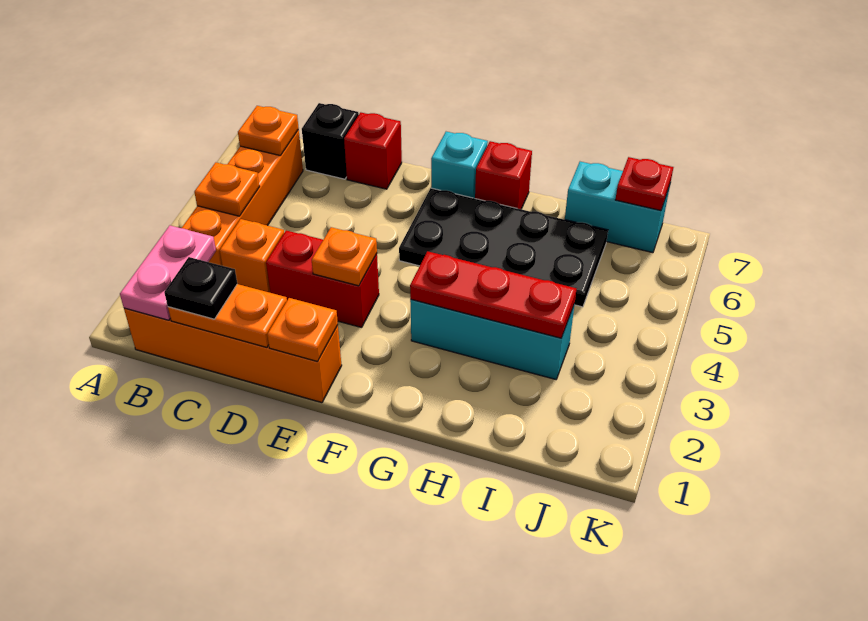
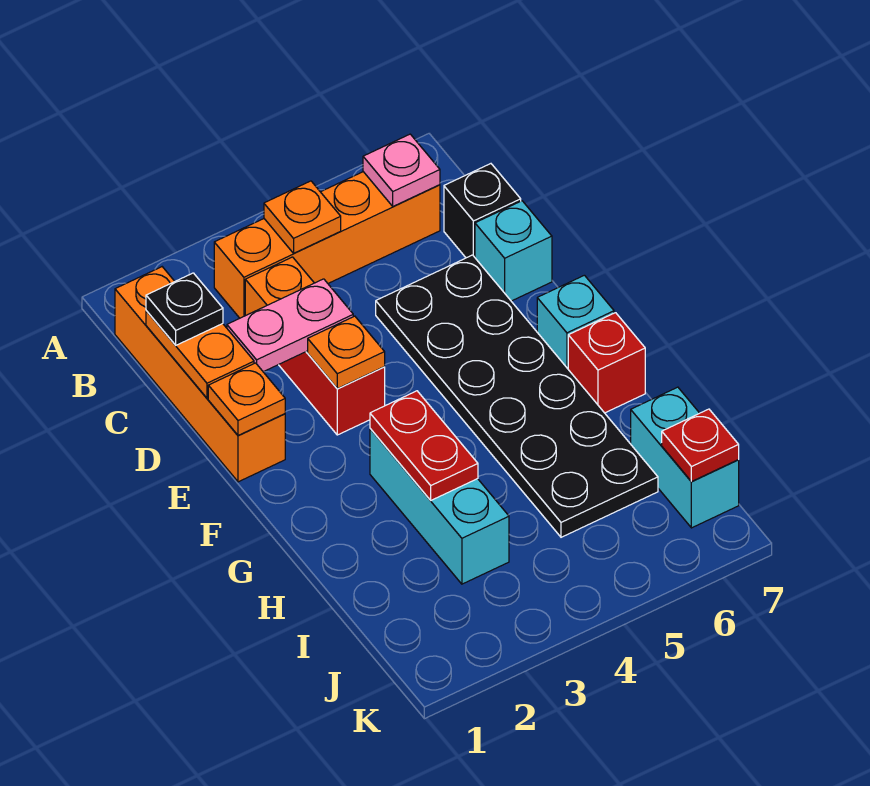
pink plate B1:B2 level 2 -> pink plate D2:D3 level 2
orange plate B6 level 2 -> pink plate B6 level 2
red brick D7 level 1 -> cyan brick D7 level 1
black plate F5:I6 level 1 -> black plate D5:I6 level 1
red plate G3:I3 level 2 -> red plate G3:H3 level 2

